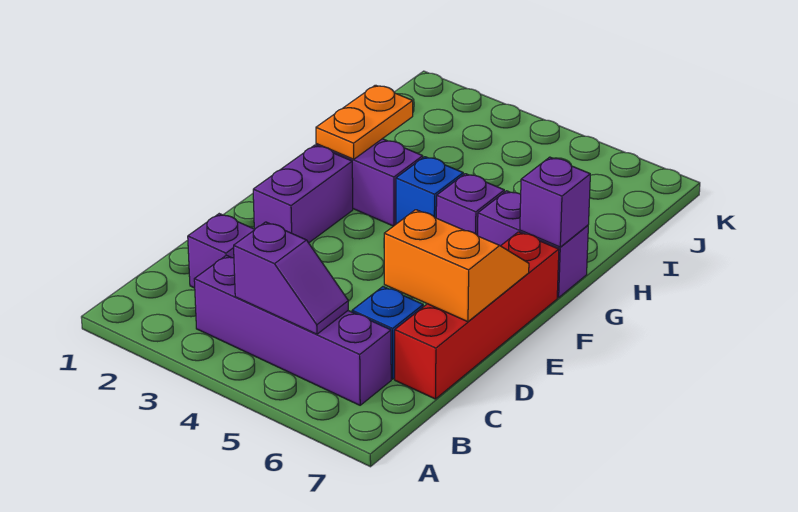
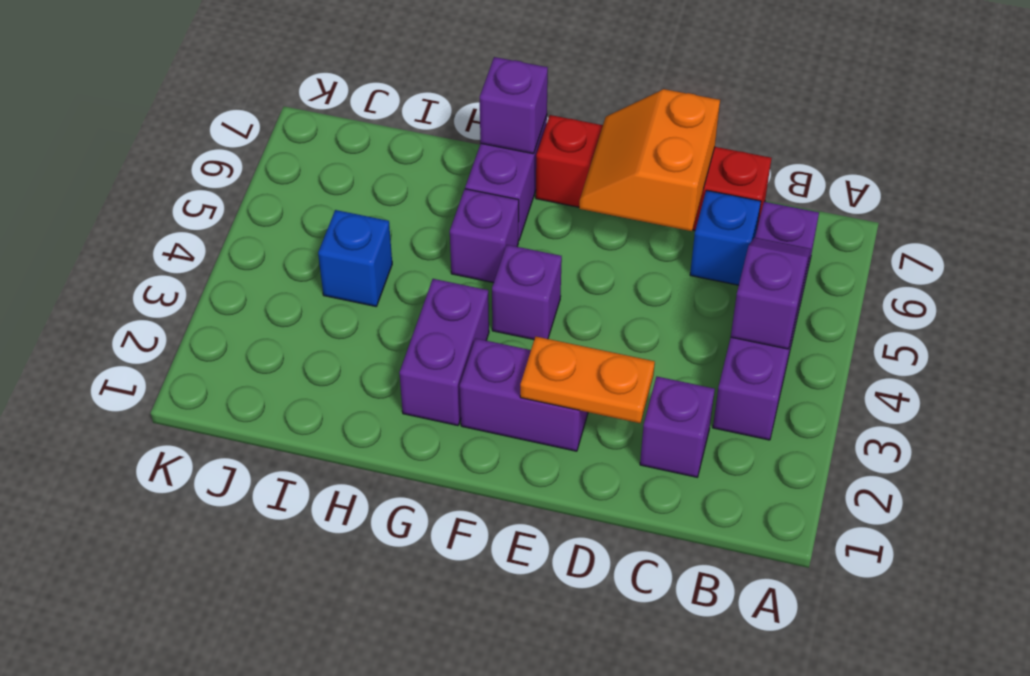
none -> purple brick F4 level 1
orange plate G2:H2 level 2 -> orange plate D2:E2 level 2
blue brick G4 level 1 -> blue brick I4 level 1

